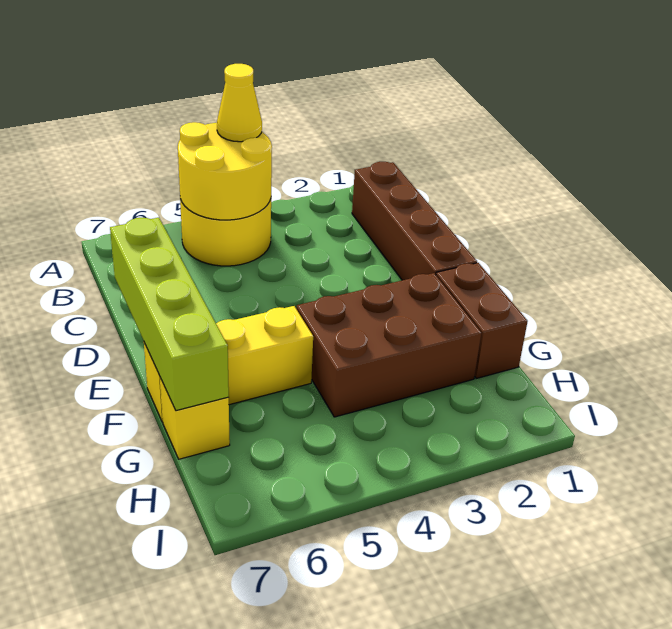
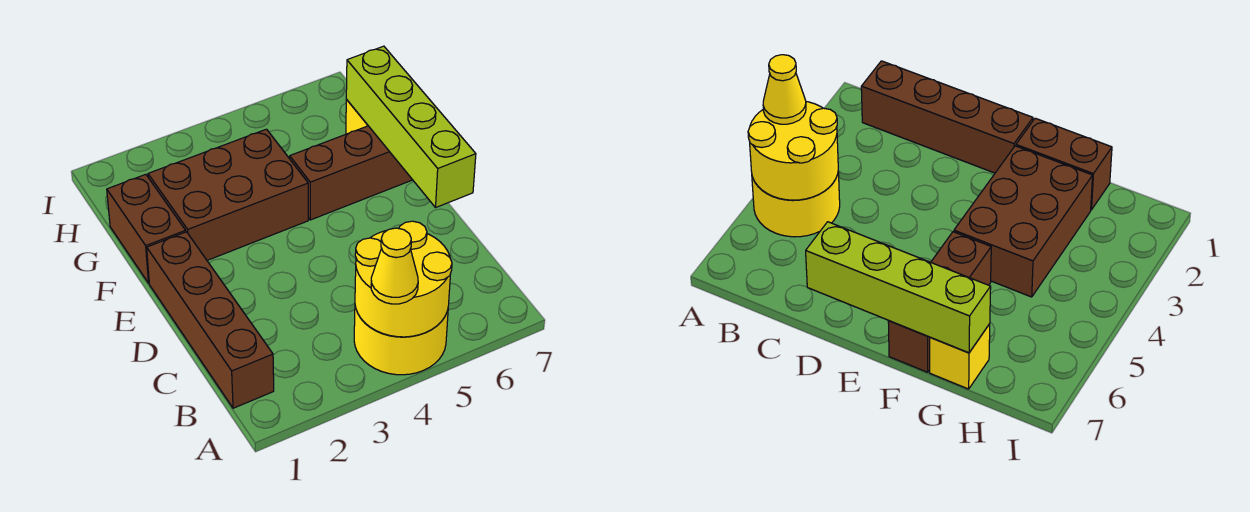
yellow brick F5:F7 level 1 -> brown brick F5:F7 level 1

